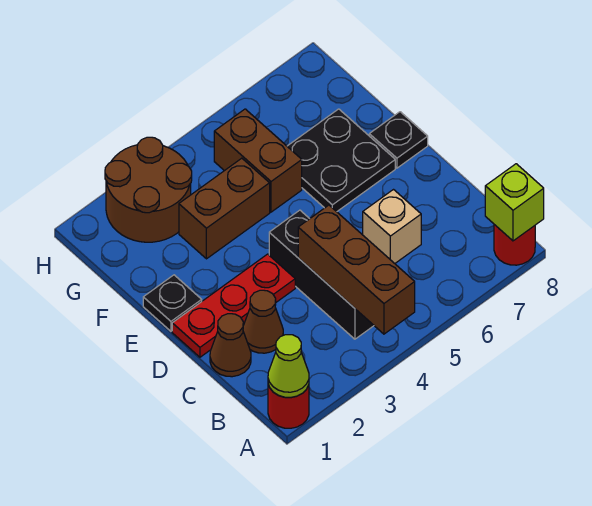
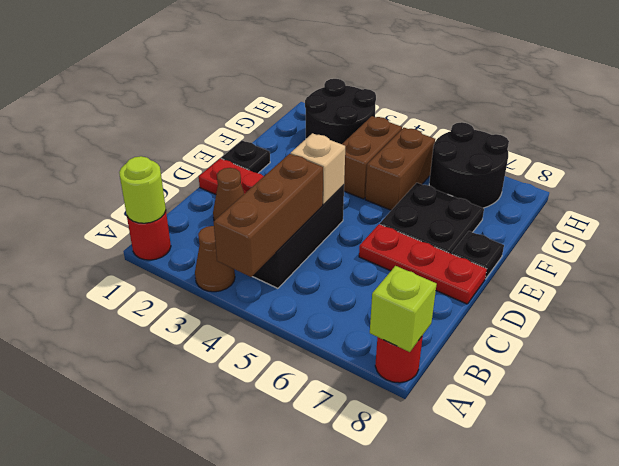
lime cone A1 level 2 -> lime round brick A1 level 2
brown cone C1 level 1 -> brown cone A3 level 1
tan brick C6 level 1 -> tan brick D4 level 2
none -> red plate D6:D8 level 1
brown brick F3:F4 level 1 -> brown brick F4:G4 level 1
brown round brick G2:H3 level 1 -> black round brick G2:H3 level 1
none -> black round brick G6:H7 level 1

